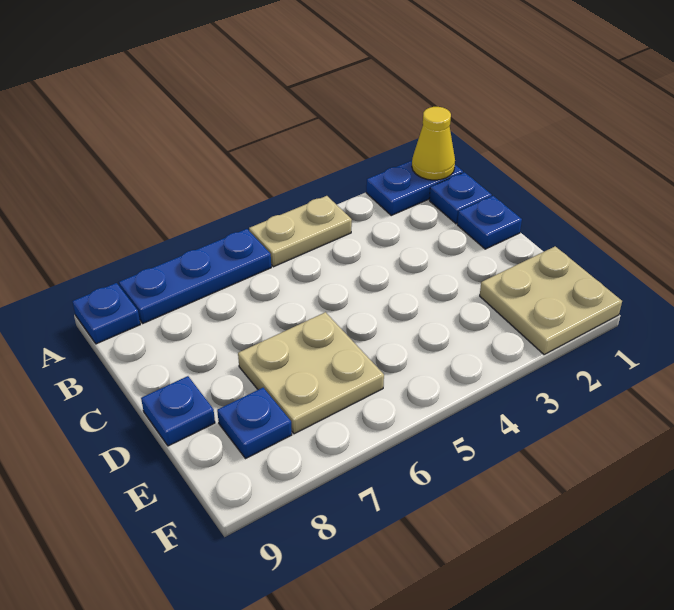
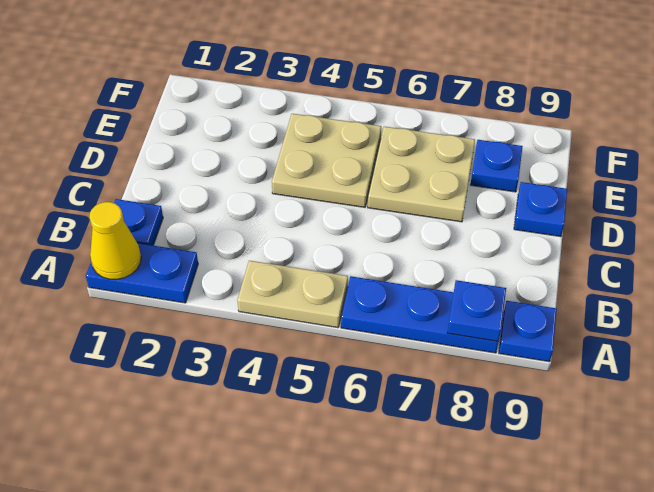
blue plate C1 level 1 -> blue plate A8 level 2
tan plate E1:F2 level 1 -> tan plate D4:E5 level 1

